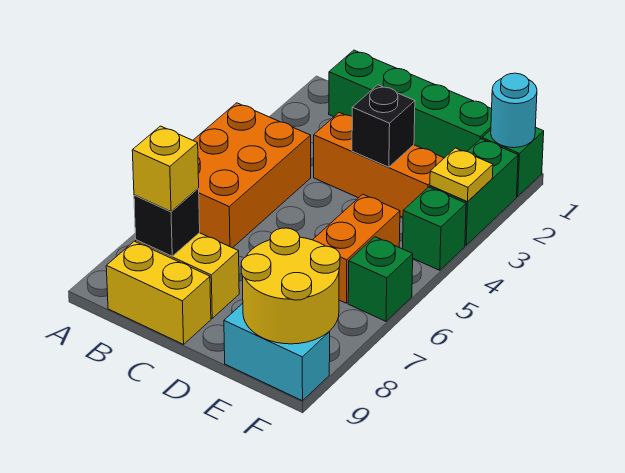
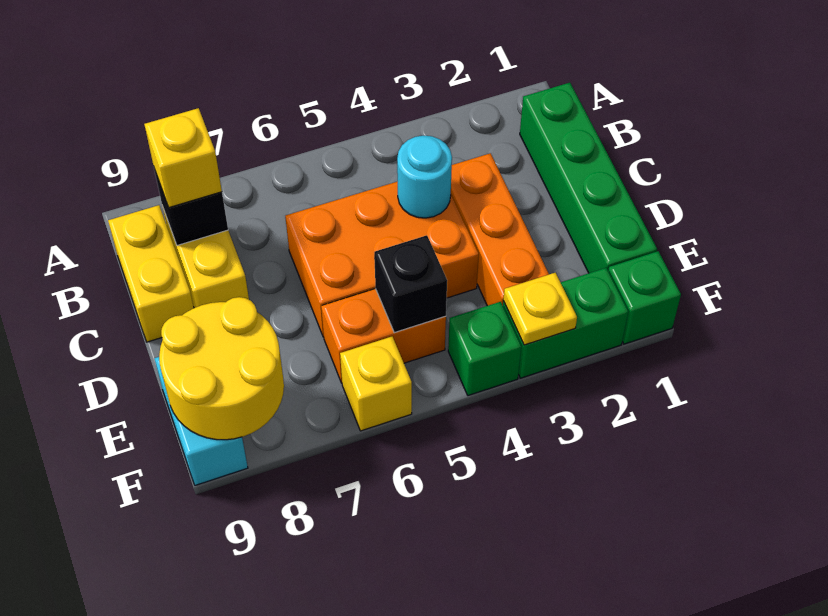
orange brick A4:B6 level 1 -> orange brick C4:D6 level 1
black brick D3 level 2 -> black brick E5 level 2
cyan round brick F1 level 2 -> cyan round brick C4 level 2
green brick F6 level 1 -> yellow brick F6 level 1

